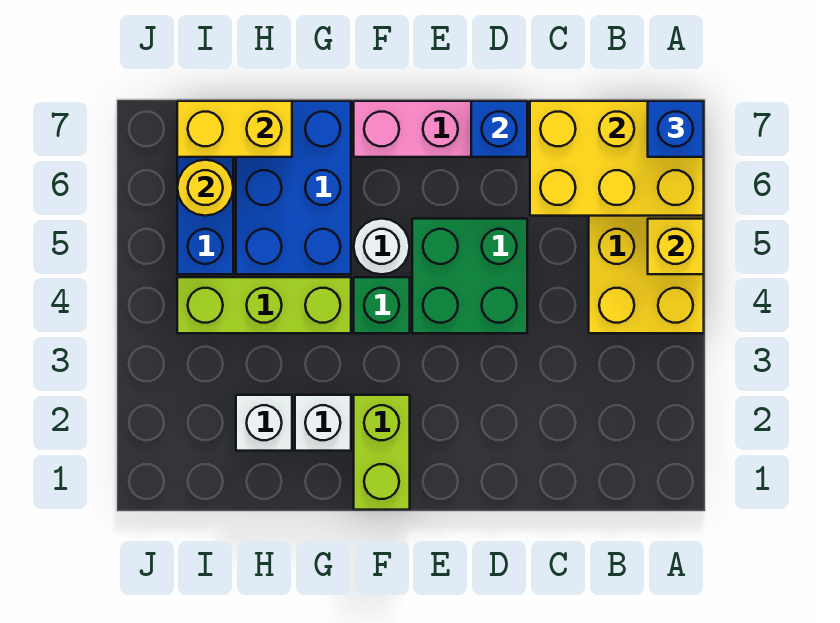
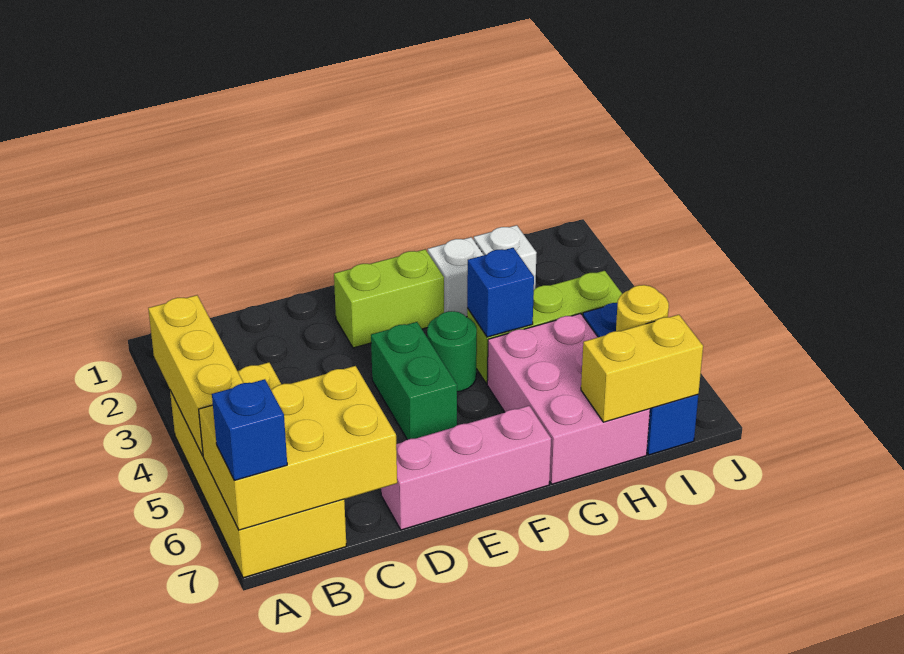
yellow brick A5 level 2 -> yellow brick A3:A5 level 2
green brick D4:E5 level 1 -> green brick E4:E5 level 1
blue brick D7 level 2 -> blue brick G4 level 2
lime brick F1:F2 level 1 -> lime brick E2:F2 level 1
green brick F4 level 1 -> green round brick F4 level 1
white round brick F5 level 1 -> none
blue brick G5:H7 level 1 -> pink brick G5:H7 level 1

